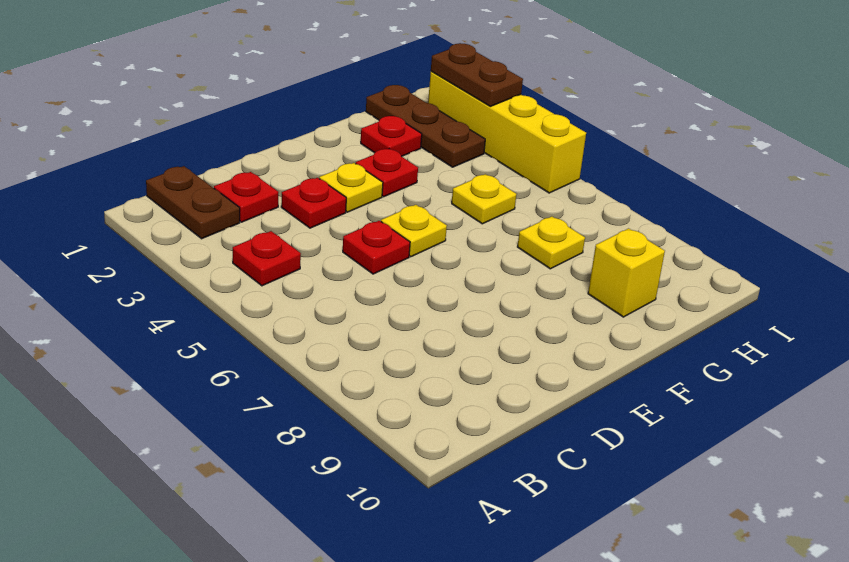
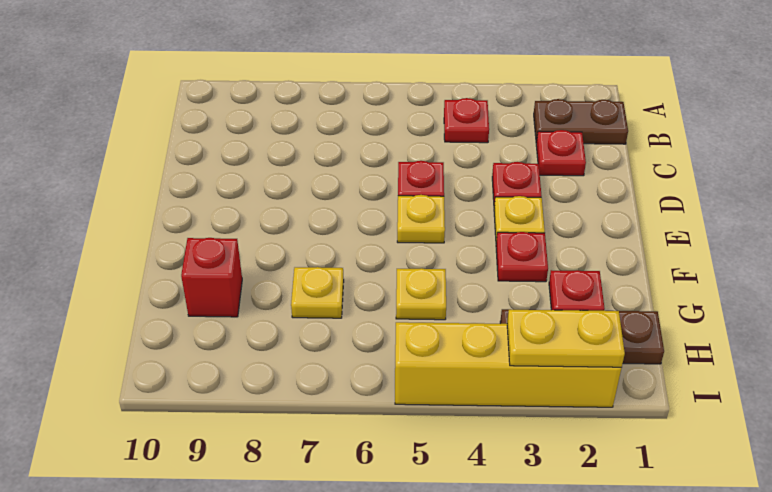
yellow brick G9 level 1 -> red brick G9 level 1
brown plate I2:I3 level 2 -> yellow plate I2:I3 level 2

